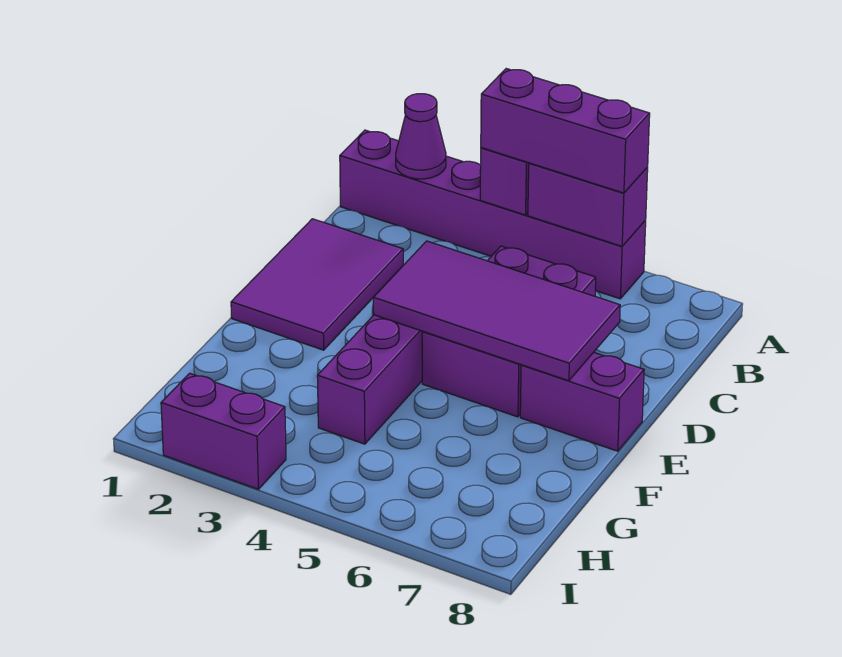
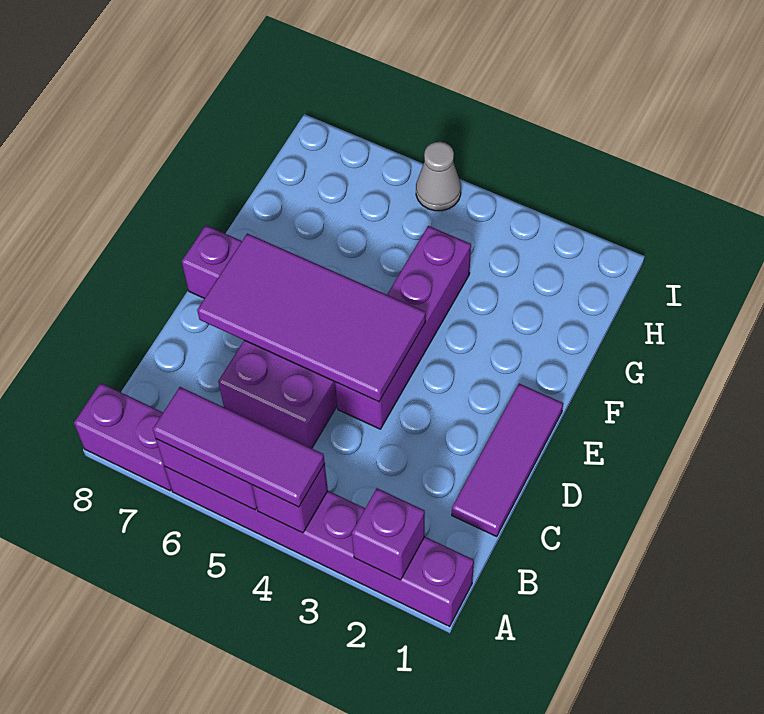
purple cone A2 level 2 -> purple brick A2 level 2
purple brick A4:A6 level 3 -> purple tile A4:A6 level 3
purple tile C1:E2 level 1 -> purple tile C1:E1 level 1
purple brick I2:I3 level 1 -> purple brick A7:A8 level 1
none -> grey cone I5 level 1

